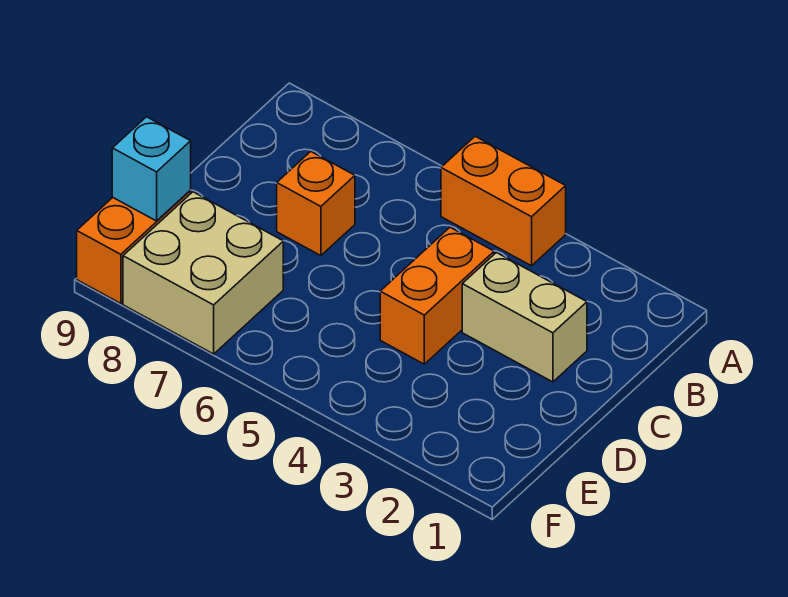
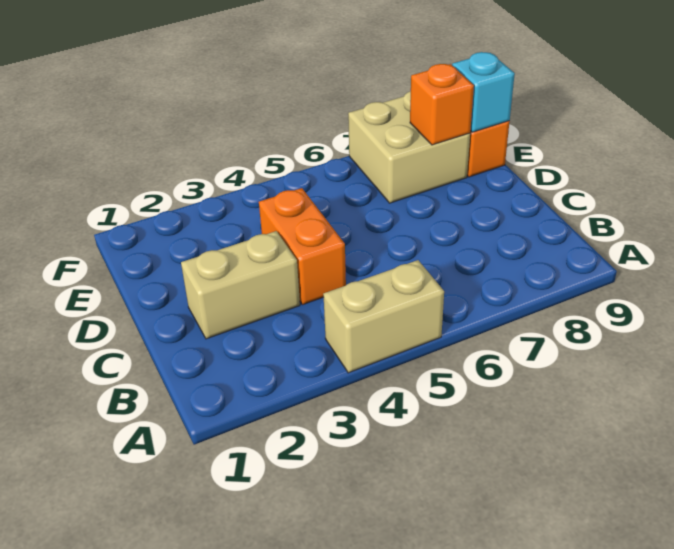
orange brick A4:A5 level 1 -> tan brick A4:A5 level 1
orange brick C7 level 1 -> orange brick E8 level 2

